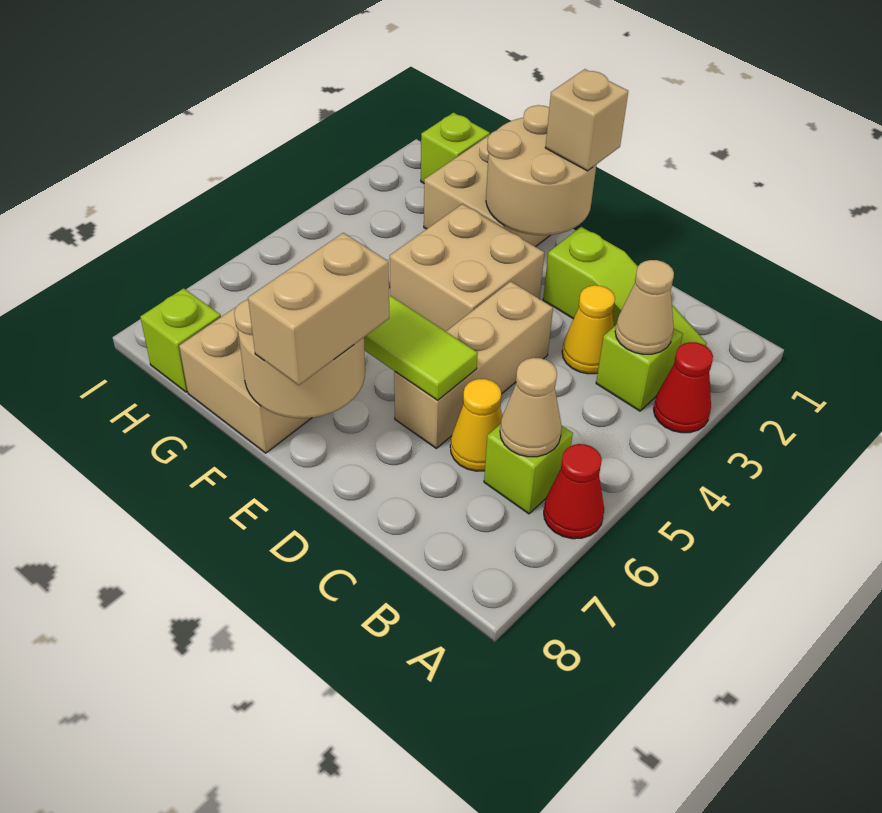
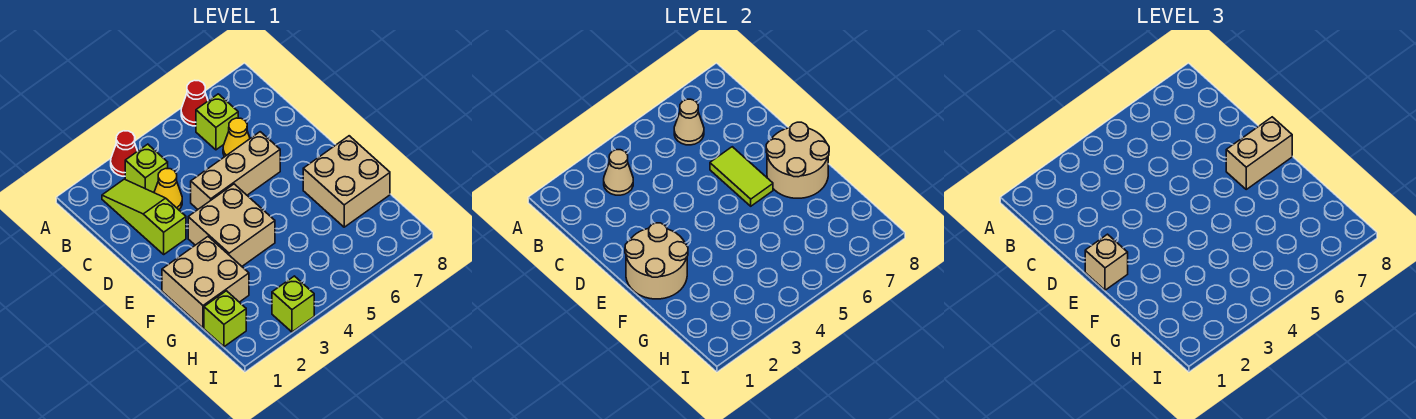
lime brick H8 level 1 -> lime brick I3 level 1

